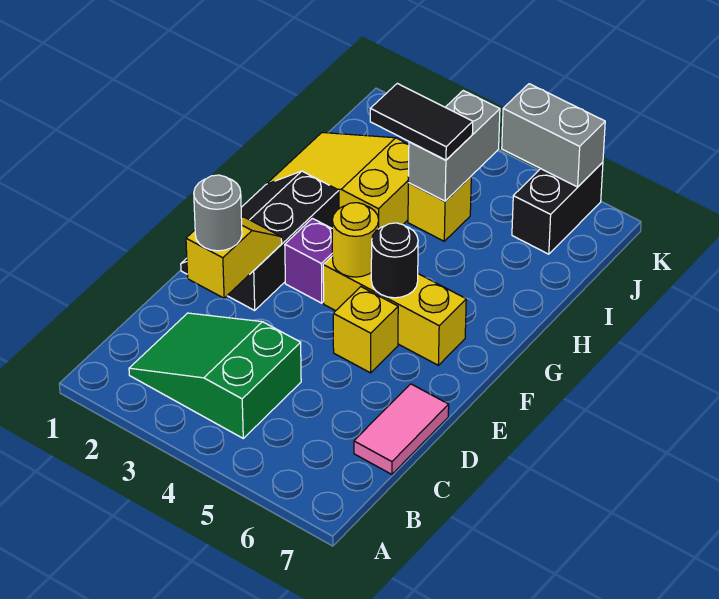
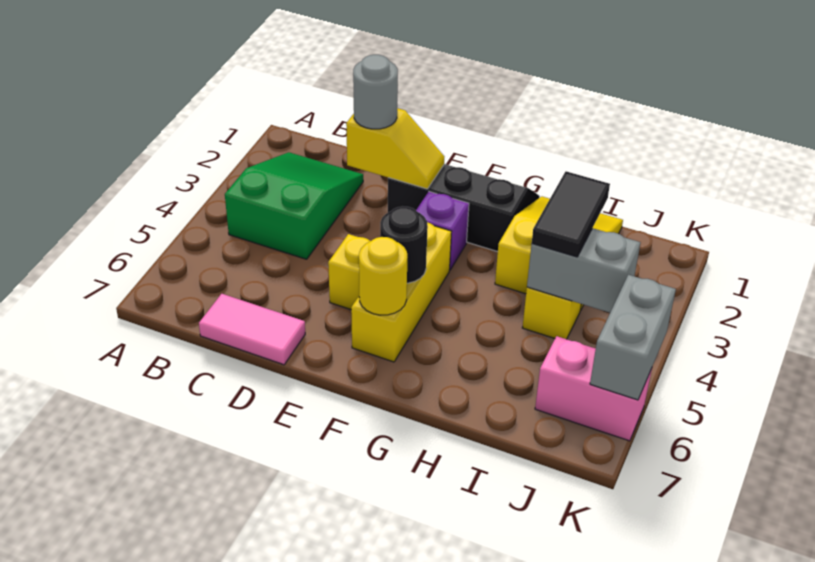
yellow round brick F4 level 2 -> yellow round brick F6 level 2
black brick J6:K6 level 1 -> pink brick J6:K6 level 1

